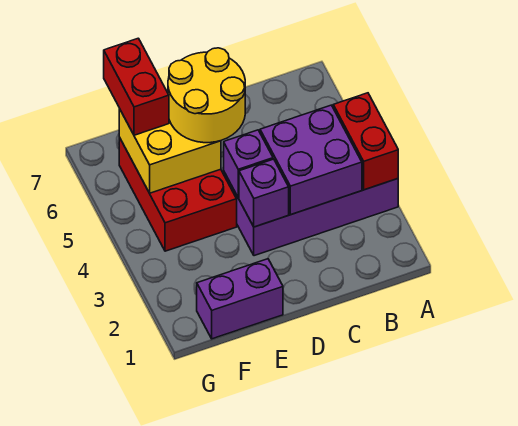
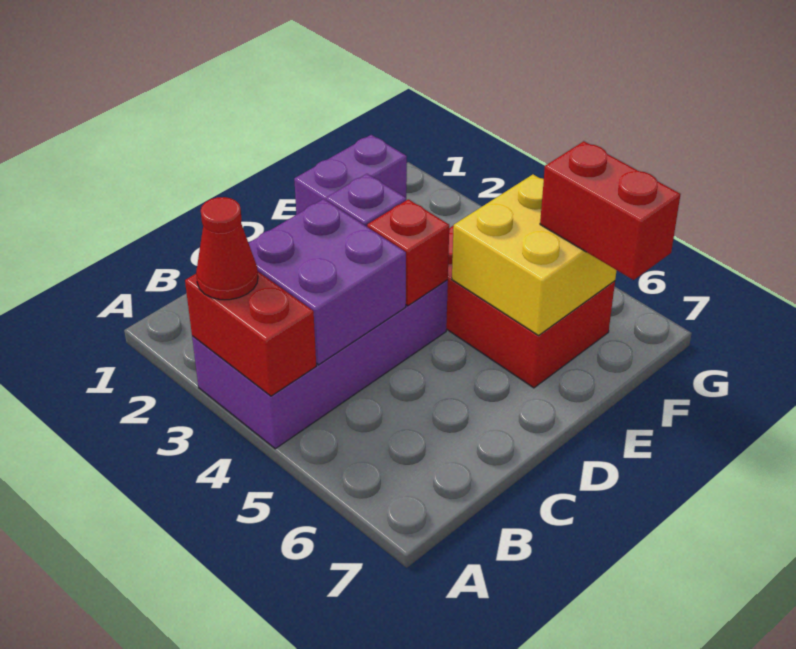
none -> red cone A3 level 3
purple brick D4 level 2 -> red brick D4 level 2
yellow round brick D5:E6 level 3 -> none

